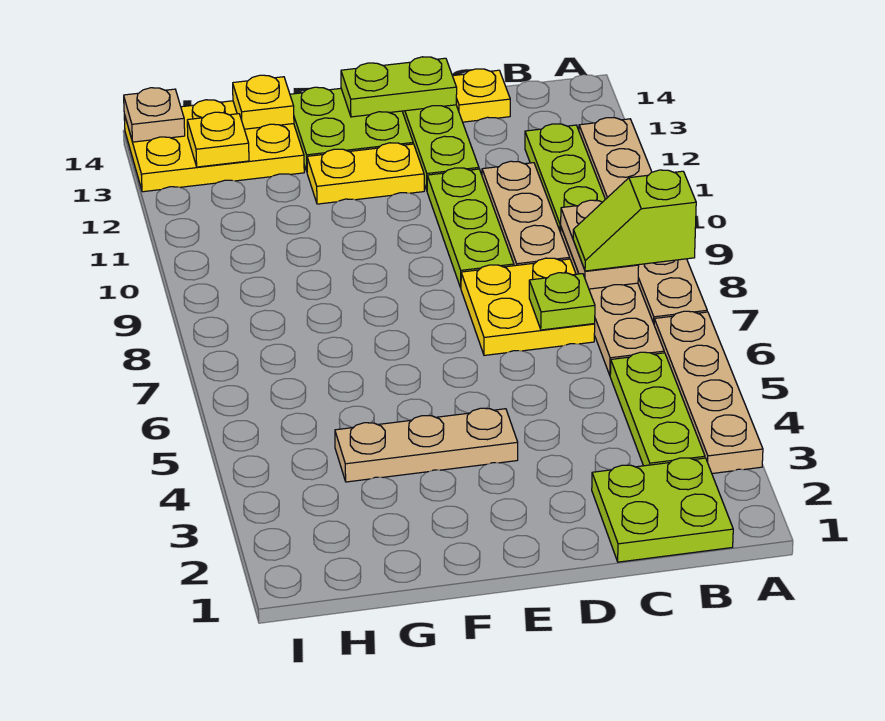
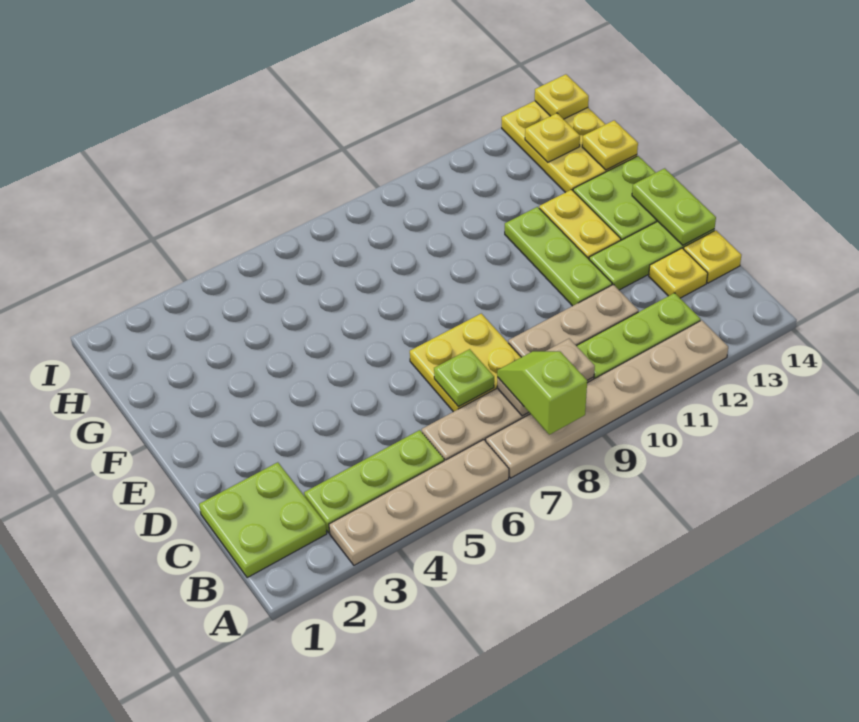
none -> yellow plate C13 level 1
lime plate D9:D11 level 1 -> lime plate D11:F11 level 1
tan plate E4:G4 level 1 -> none
tan plate I14 level 2 -> yellow plate I14 level 2

